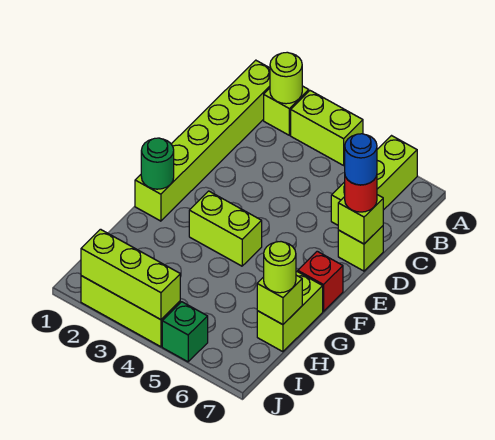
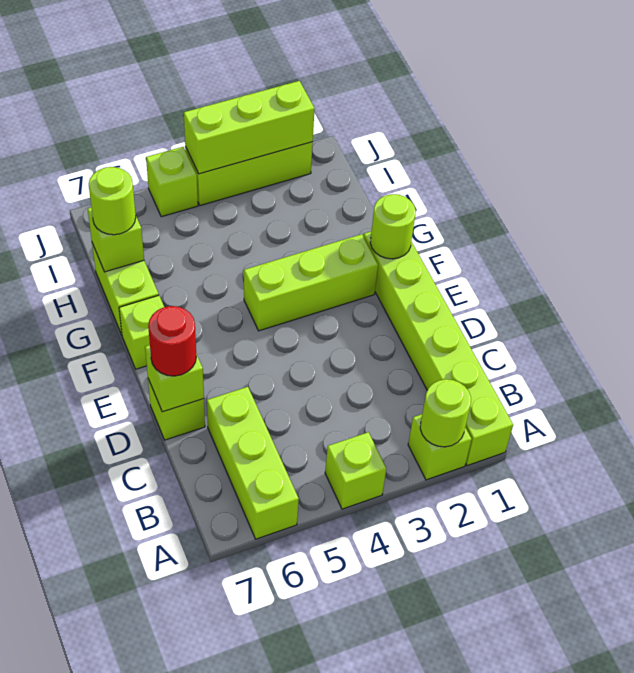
lime brick A3:A4 level 1 -> lime brick A4 level 1
blue round brick D7 level 4 -> none
green round brick F1 level 2 -> lime round brick F1 level 2
lime brick F3:F4 level 1 -> lime brick F2:F4 level 1
red brick F7 level 1 -> lime brick F7 level 1
green brick J5 level 1 -> lime brick J5 level 1

